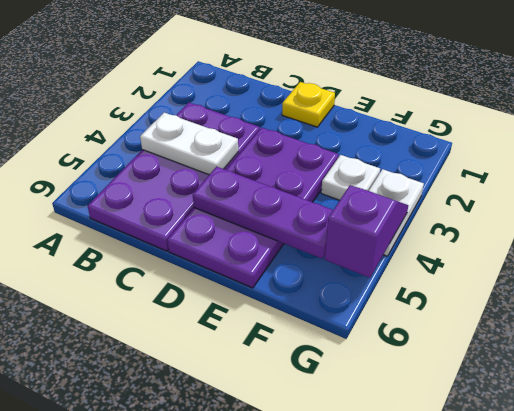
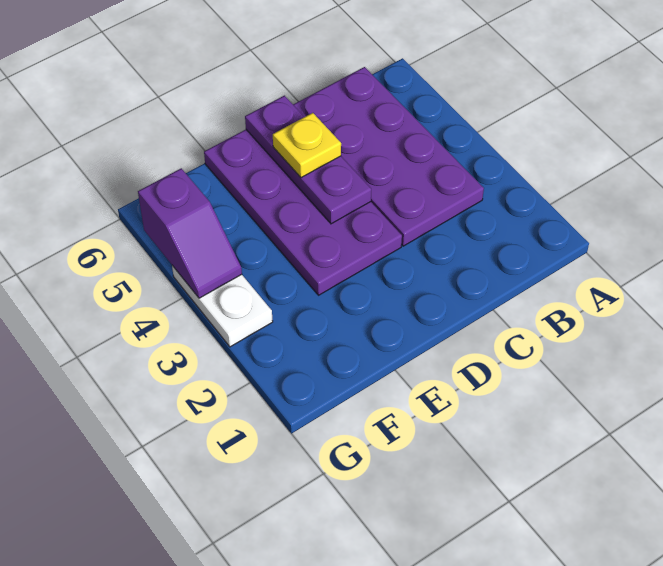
white plate B4:C4 level 2 -> none
yellow plate D1 level 1 -> yellow plate D5 level 3
purple plate D5:F5 level 2 -> purple plate D4:D6 level 2
white plate F3 level 1 -> none

